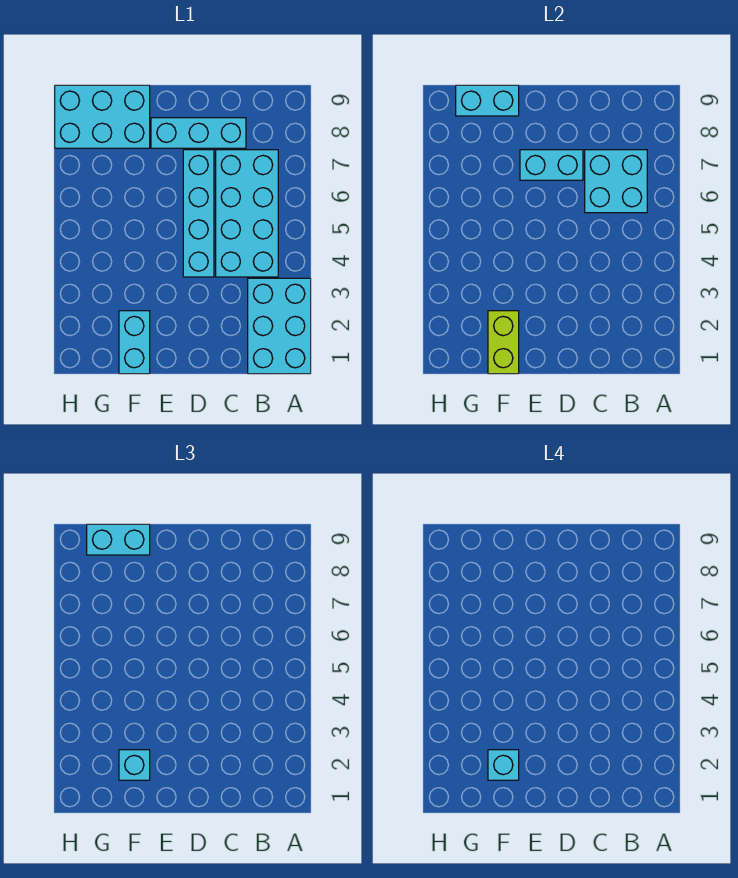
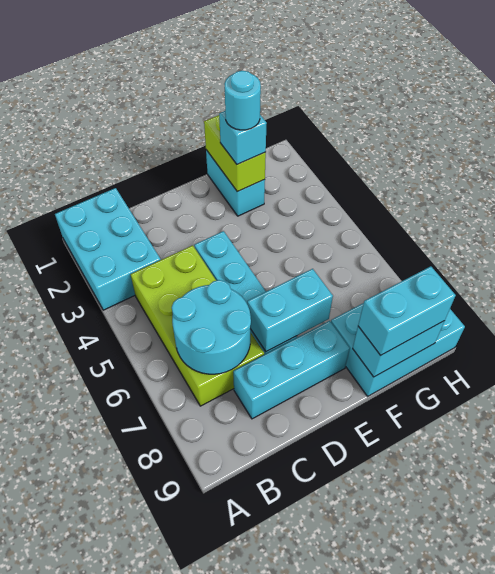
cyan brick B4:C7 level 1 -> lime brick B4:C7 level 1
cyan brick B6:C7 level 2 -> cyan round brick B6:C7 level 2
cyan brick F2 level 4 -> cyan round brick F2 level 4

